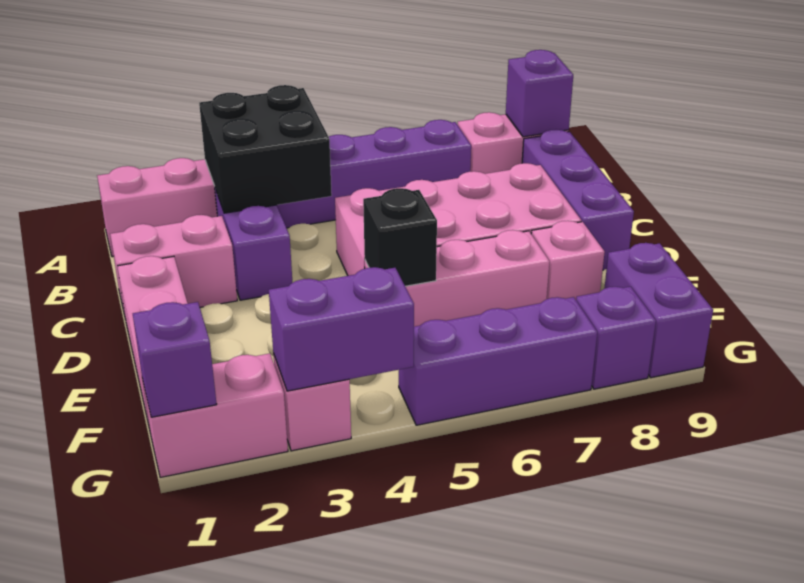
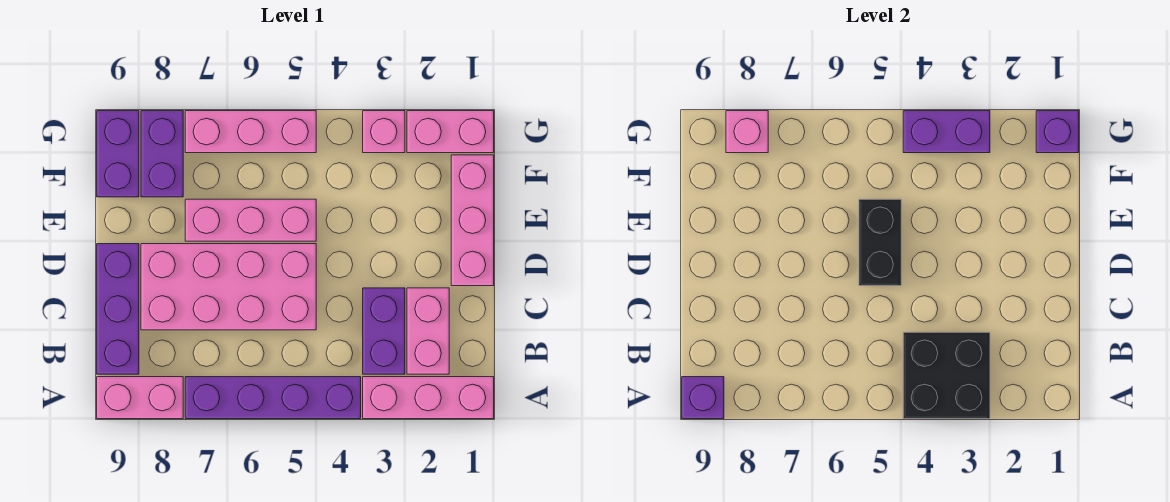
pink brick C1:C2 level 1 -> pink brick B2:C2 level 1
black brick E5 level 2 -> black brick D5:E5 level 2
pink brick E8 level 1 -> pink brick G8 level 2
purple brick G5:G7 level 1 -> pink brick G5:G7 level 1
purple brick G8 level 1 -> purple brick F8:G8 level 1

